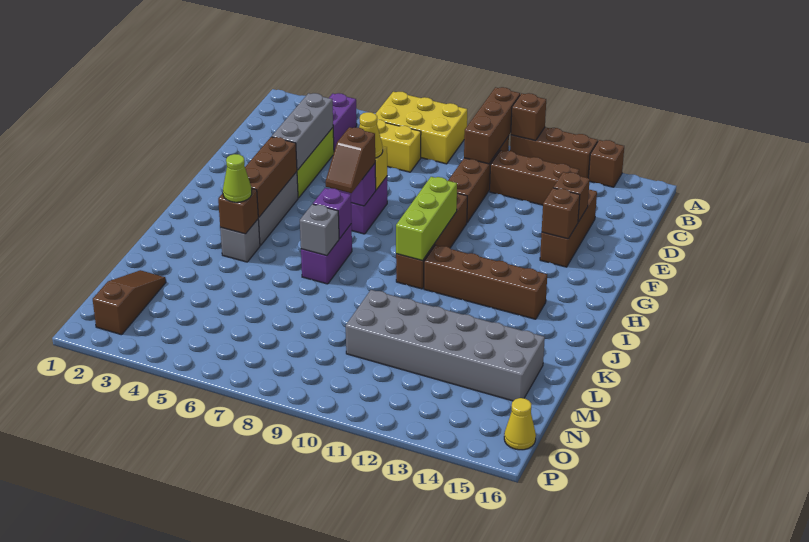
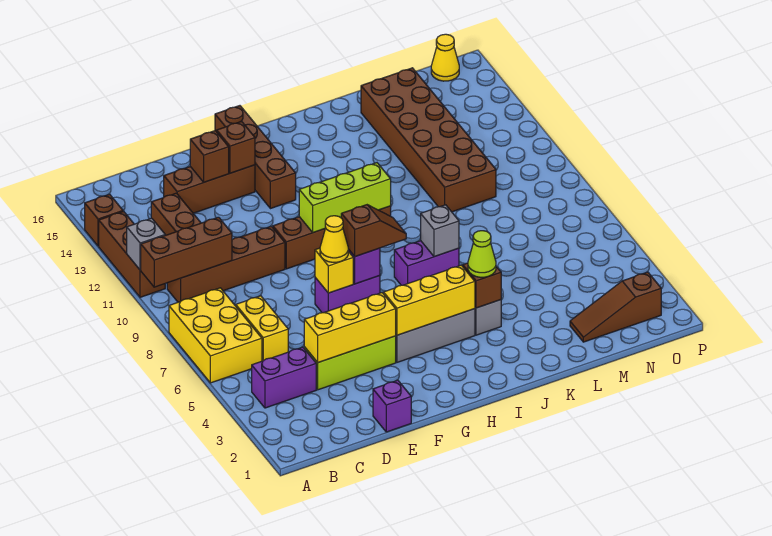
brown brick A11 level 2 -> grey brick A11 level 2
grey brick D4:F4 level 2 -> yellow brick D4:F4 level 2
brown brick G4:I4 level 2 -> yellow brick G4:I4 level 2
purple brick I7 level 2 -> purple brick E1 level 1
brown brick I11:I14 level 1 -> brown brick G13:G16 level 1
grey brick L10:M15 level 1 -> brown brick L10:M15 level 1

